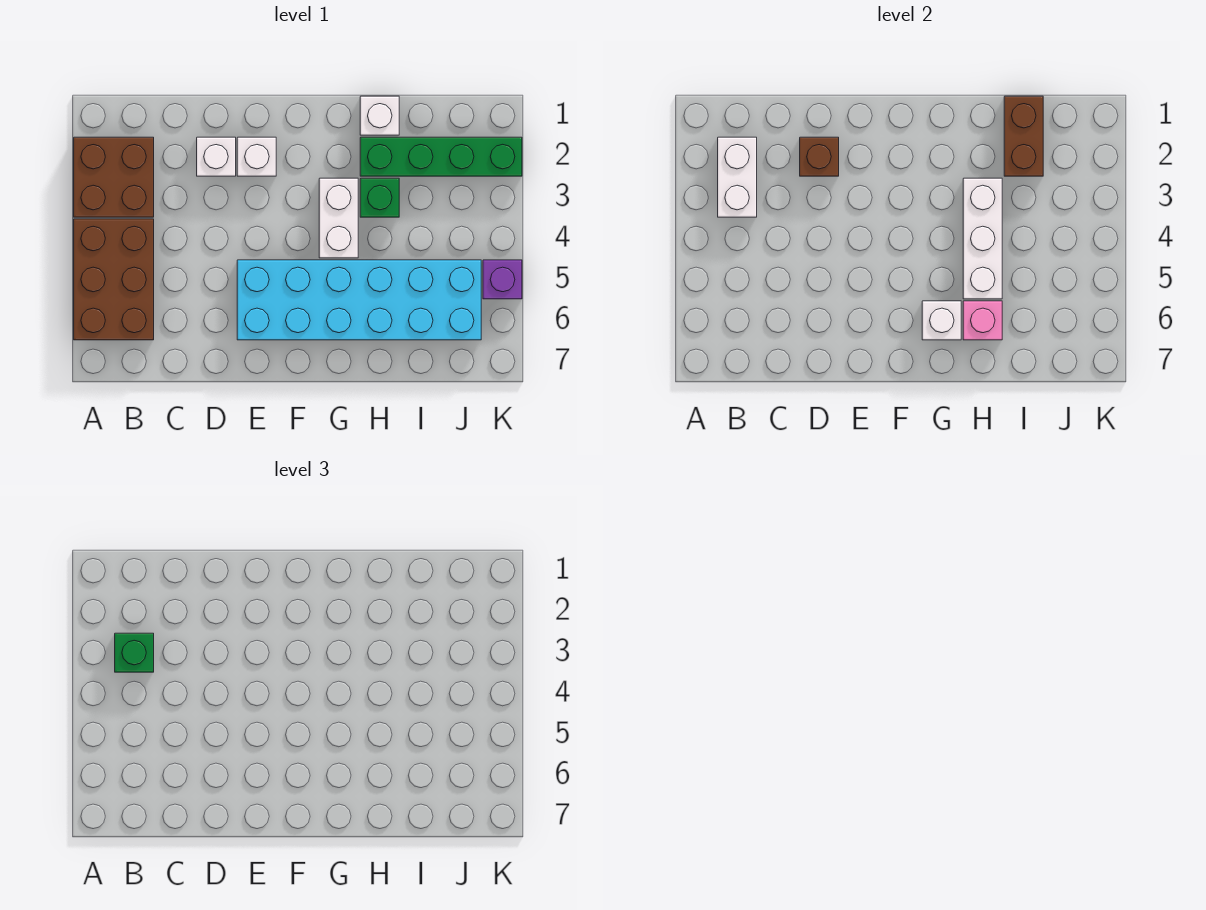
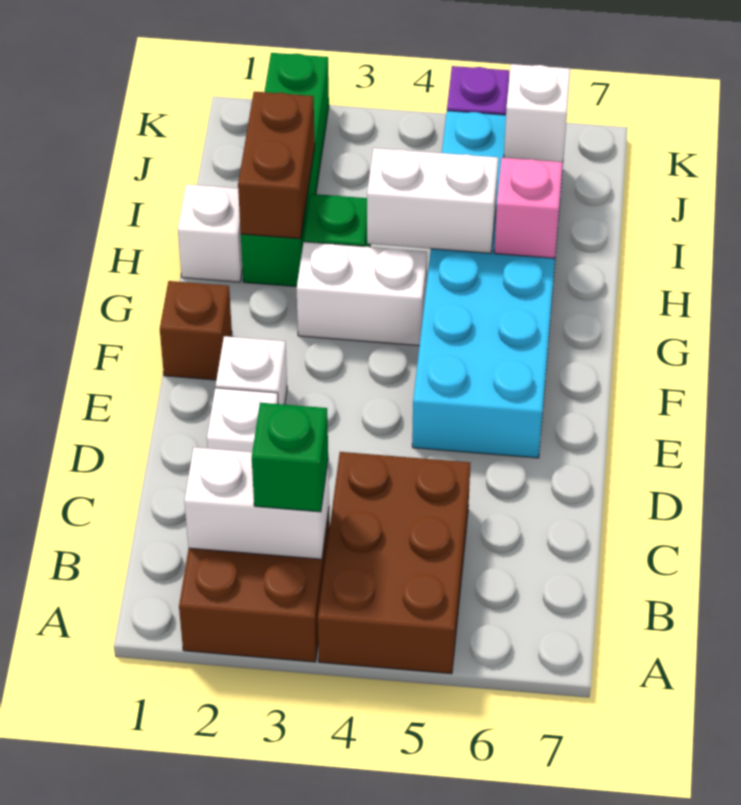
brown brick A4:B6 level 1 -> brown brick A4:C5 level 1
brown brick D2 level 2 -> brown brick F1 level 1
white brick G6 level 2 -> white brick J6 level 2
white brick H3:H5 level 2 -> white brick H4:H5 level 2
brown brick I1:I2 level 2 -> brown brick H2:I2 level 2

